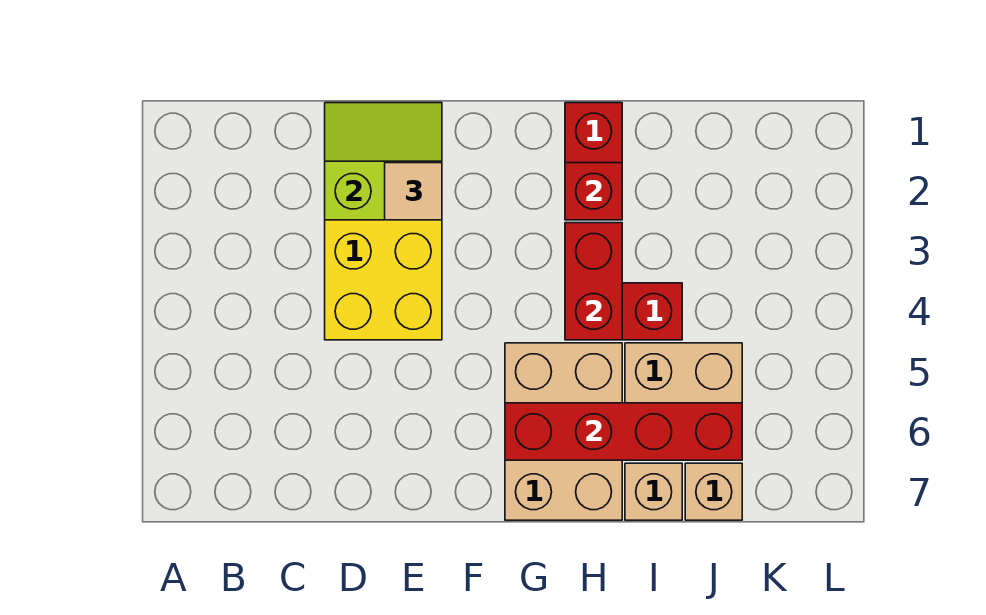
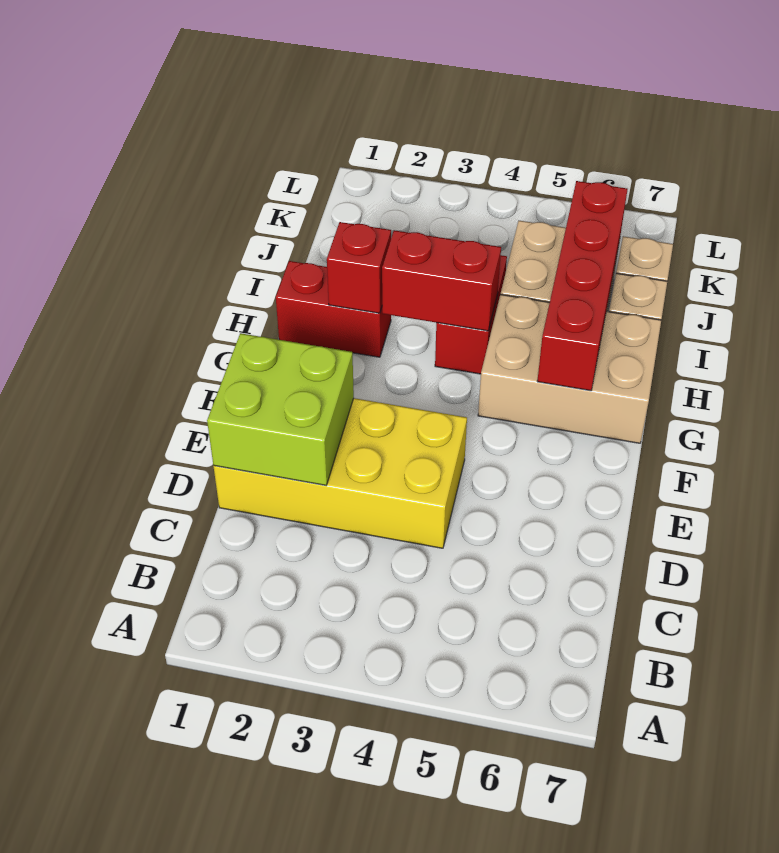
lime slope D1:E2 level 2 top 2 -> lime brick D1:E2 level 2
tan tile E2 level 3 -> none

